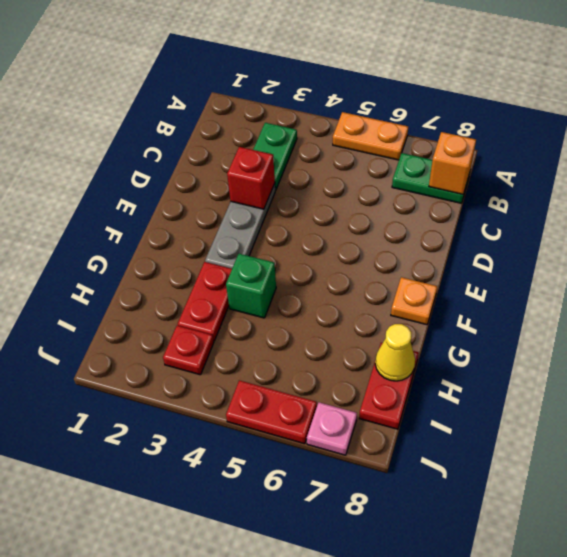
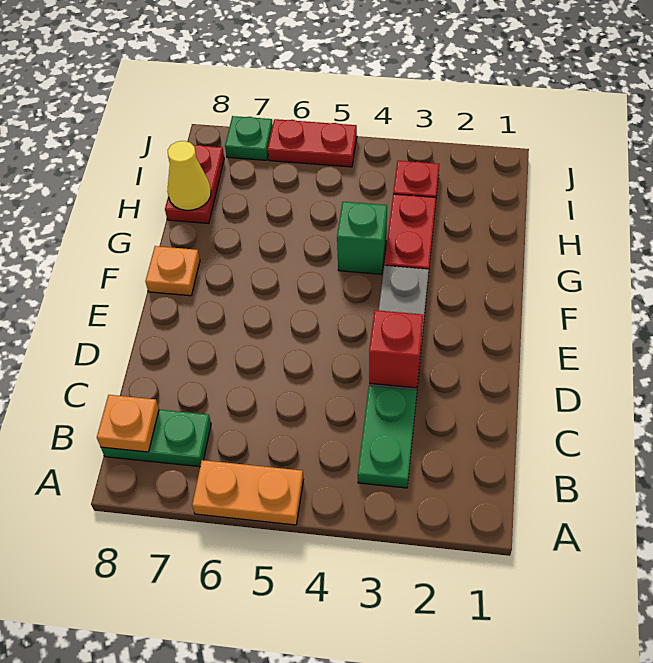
orange brick B8 level 2 -> orange plate B8 level 2
pink plate J7 level 1 -> green plate J7 level 1

